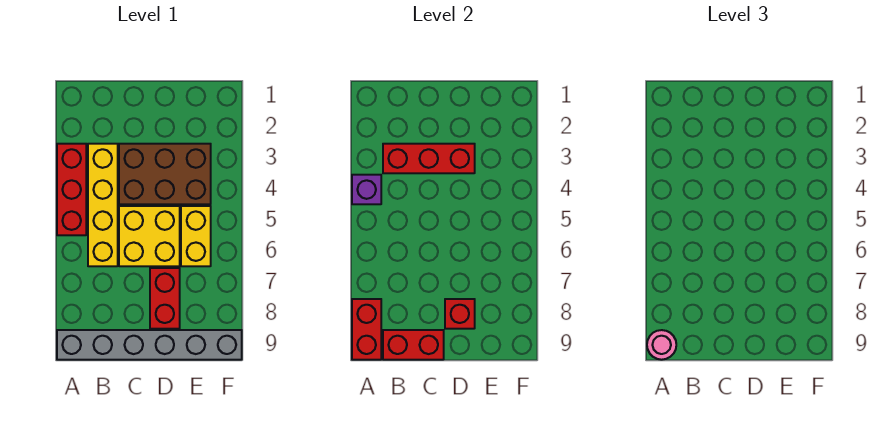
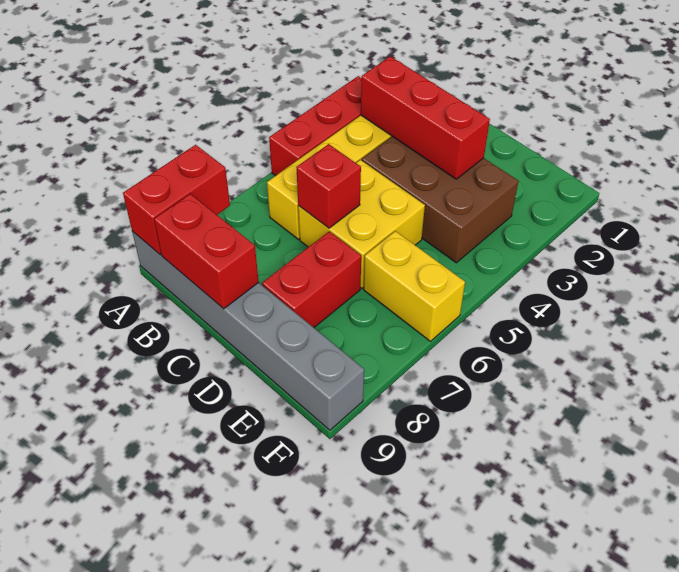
purple brick A4 level 2 -> none
pink round brick A9 level 3 -> none
red brick D8 level 2 -> red brick C6 level 2
yellow brick E5:E6 level 1 -> yellow brick E6:F6 level 1

